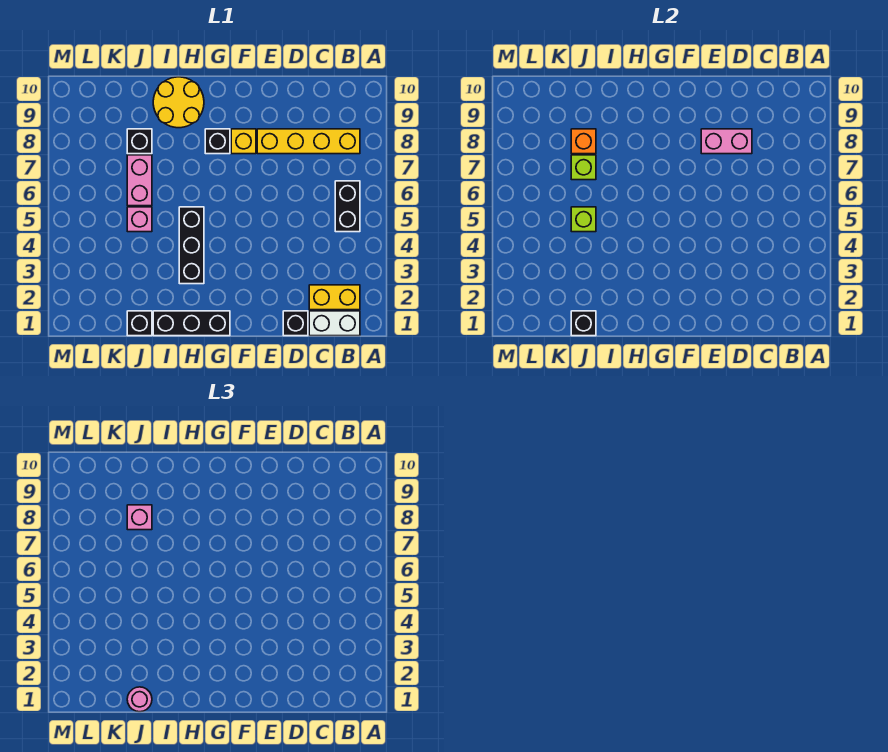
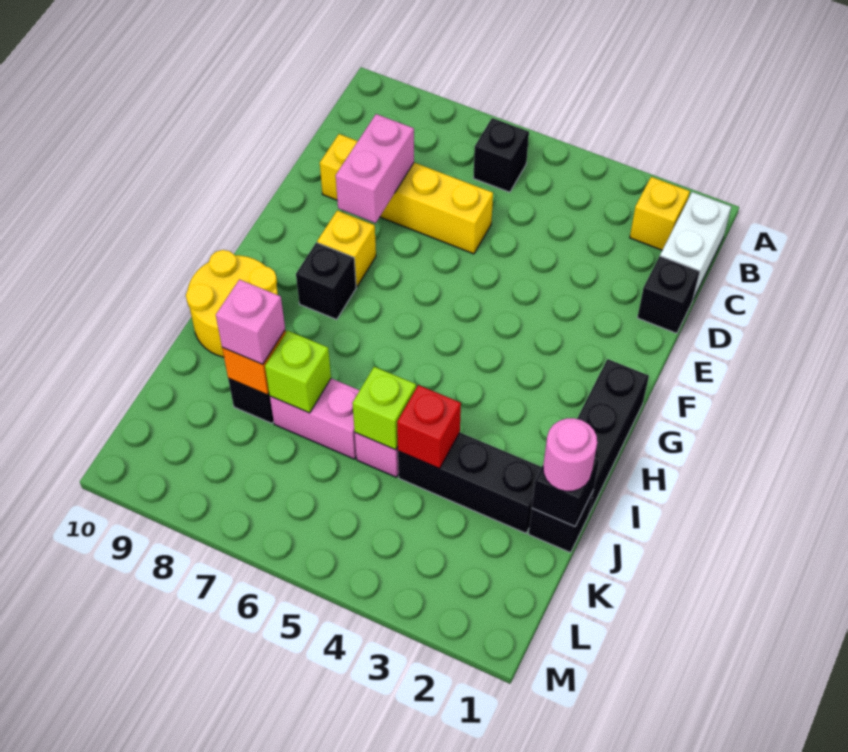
yellow brick B2:C2 level 1 -> yellow brick B2 level 1
black brick B5:B6 level 1 -> black brick B6 level 1
yellow brick B8:E8 level 1 -> yellow brick D6:D9 level 1
black brick H3:H5 level 1 -> black brick J2:J4 level 1
none -> red brick J4 level 2

